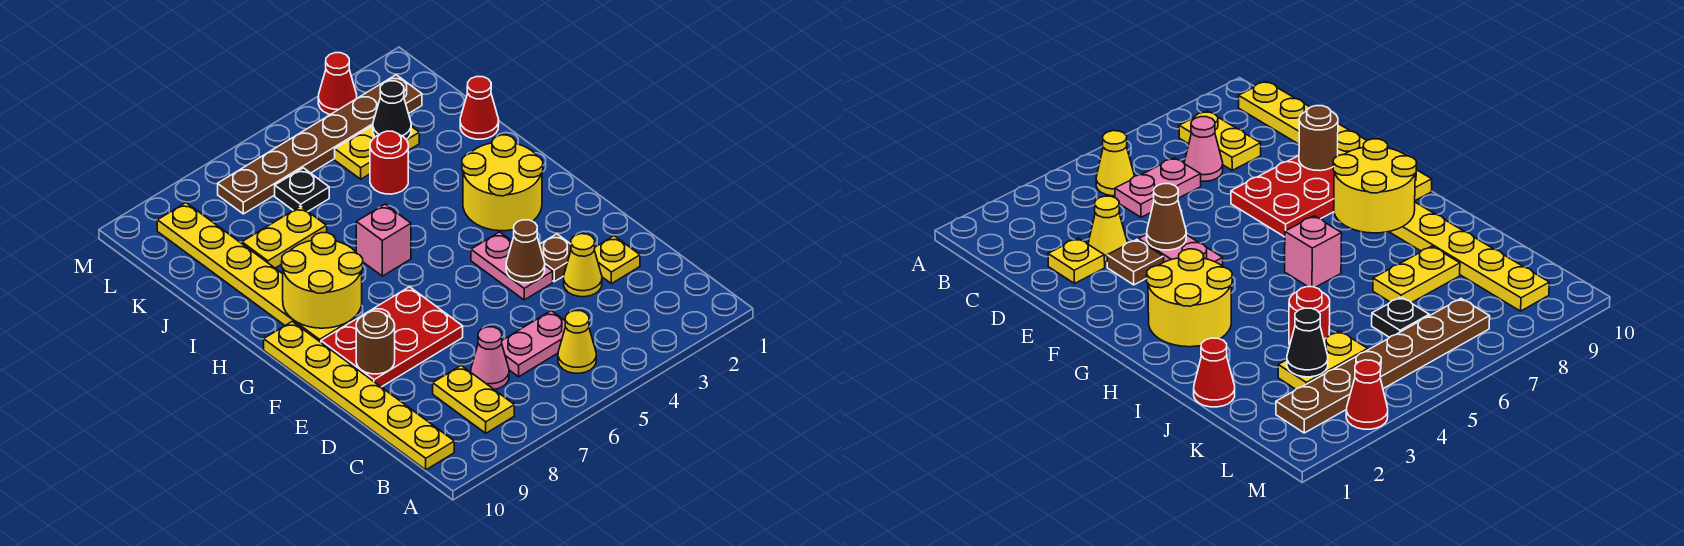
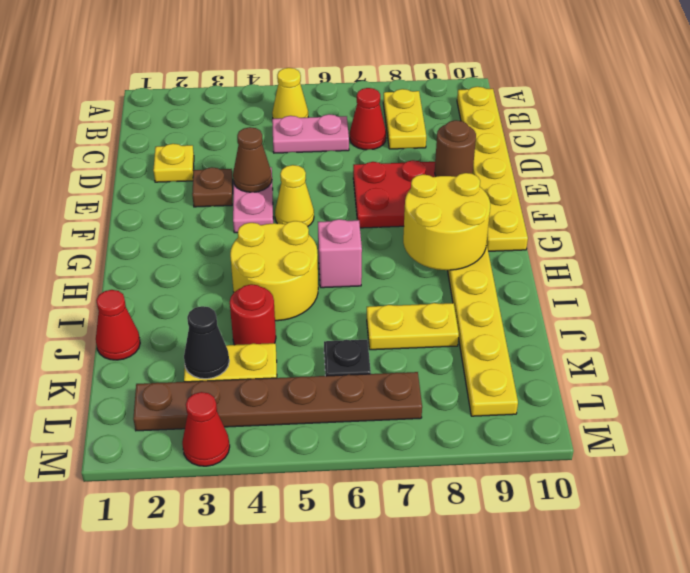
pink cone C7 level 1 -> red cone C7 level 1
yellow cone D3 level 1 -> yellow cone F5 level 1
yellow round brick G2:H3 level 1 -> yellow round brick H4:I5 level 1

